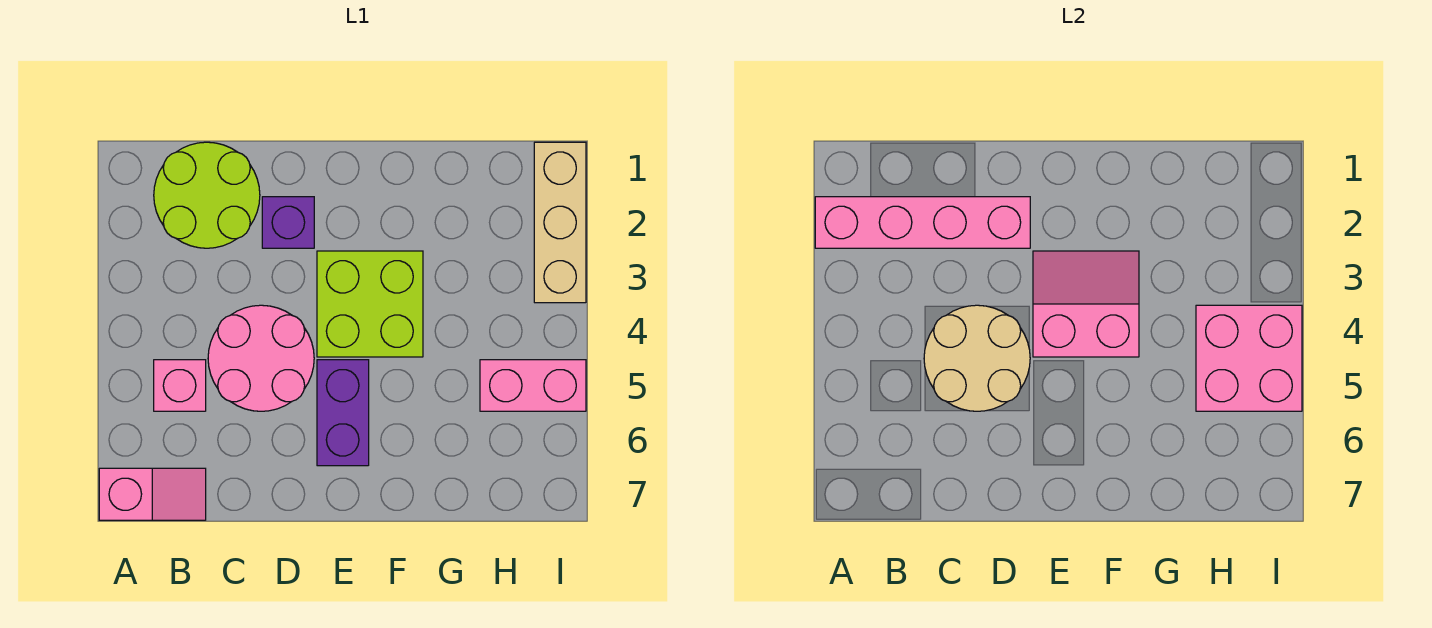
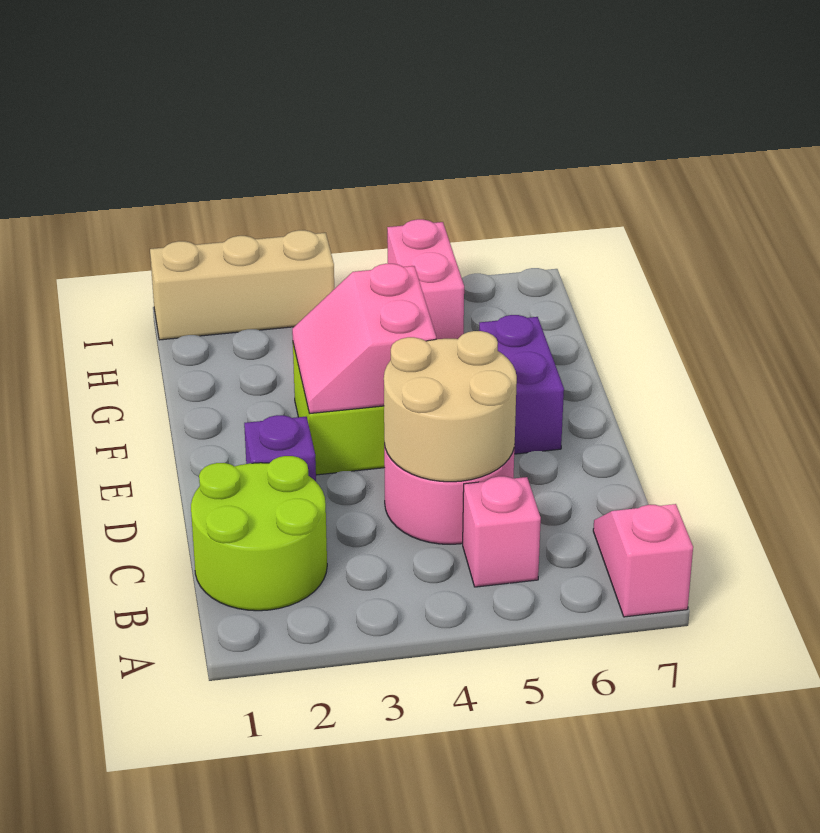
pink brick A2:D2 level 2 -> none
purple brick E5:E6 level 1 -> purple brick E6:F6 level 1
pink brick H4:I5 level 2 -> none

